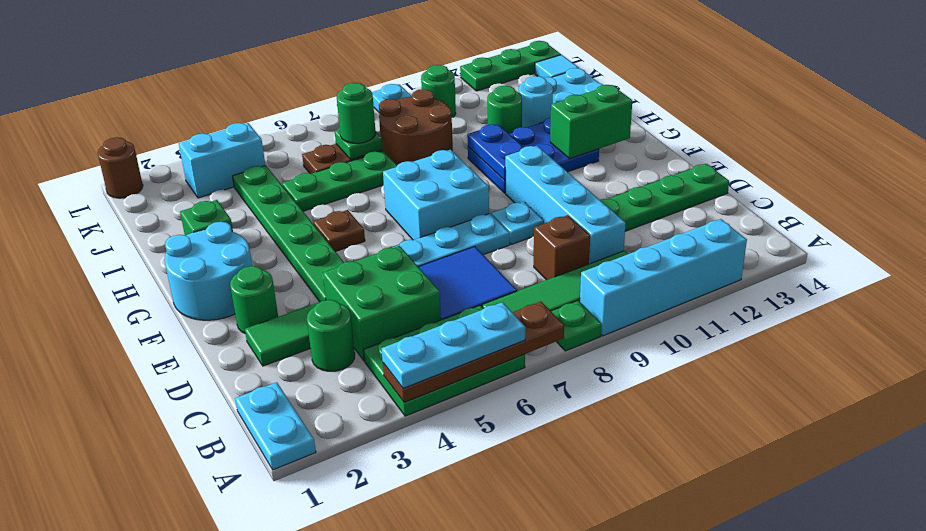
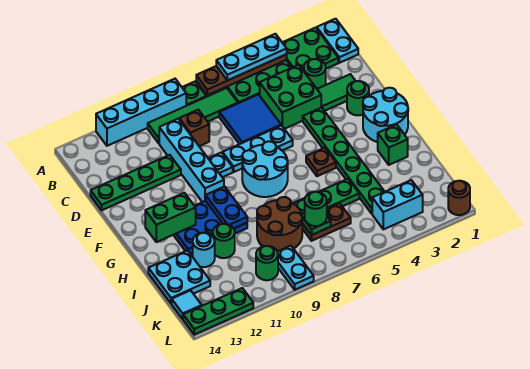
none -> green plate A2:B3 level 1
cyan brick F7:G8 level 1 -> cyan round brick F7:G8 level 1

